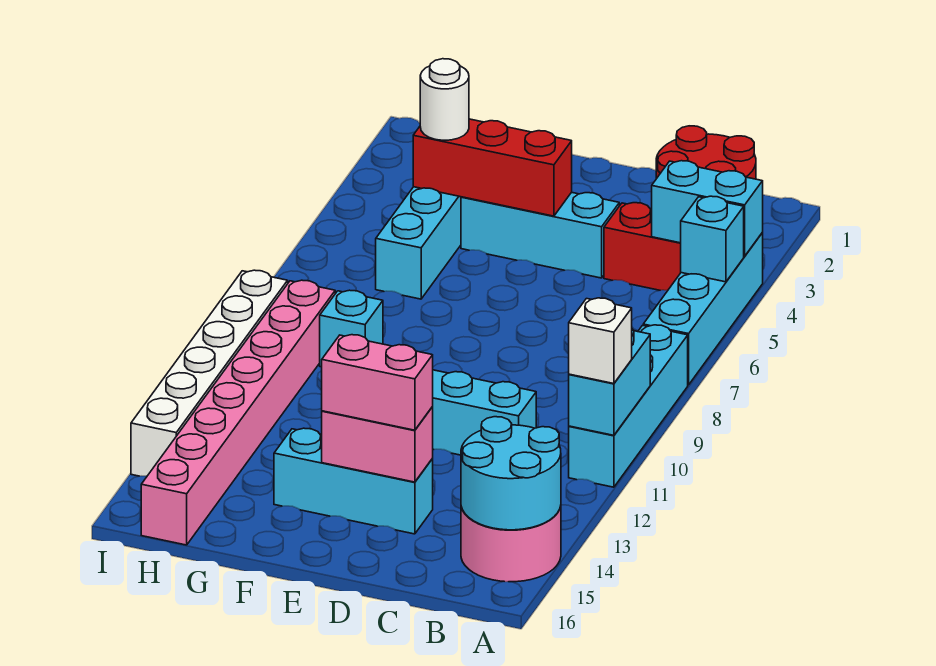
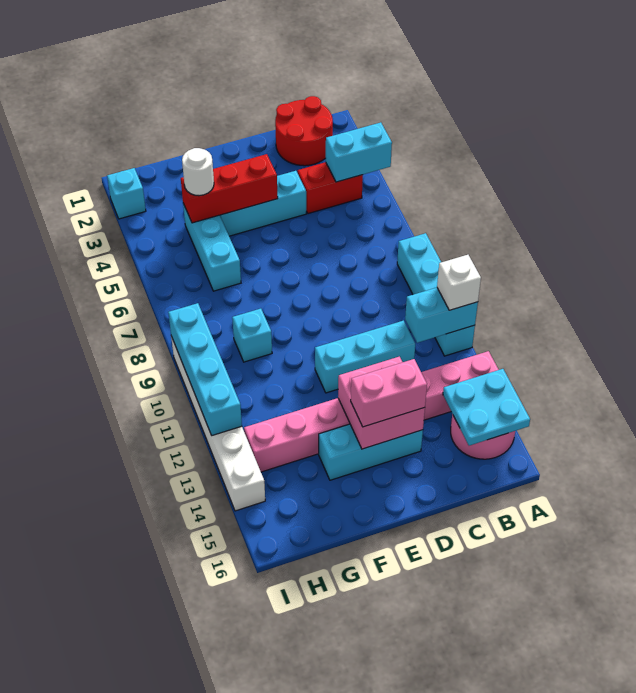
cyan brick A4:A7 level 1 -> cyan brick I9:I12 level 2
cyan brick A5 level 2 -> cyan brick I2 level 1
cyan brick A10:A11 level 2 -> cyan brick A11:B11 level 2
cyan round brick A14:B15 level 2 -> cyan plate A14:B15 level 2
pink brick D14:E14 level 2 -> pink brick D13:E14 level 2
pink brick H9:H16 level 1 -> pink brick A13:H13 level 1

